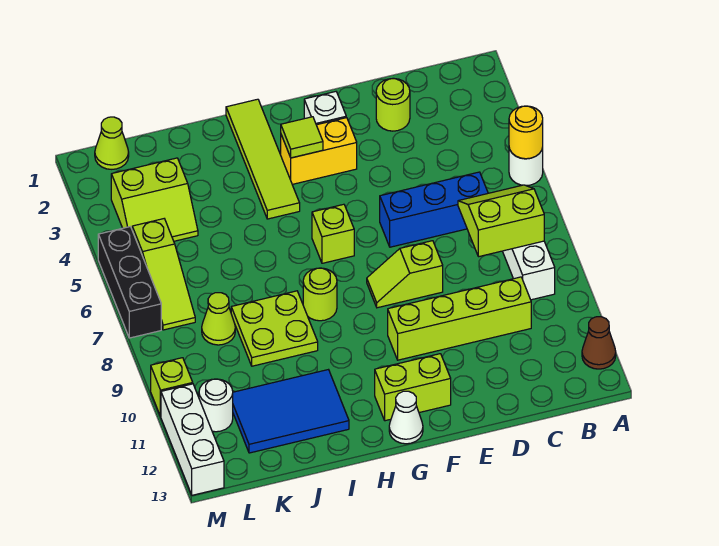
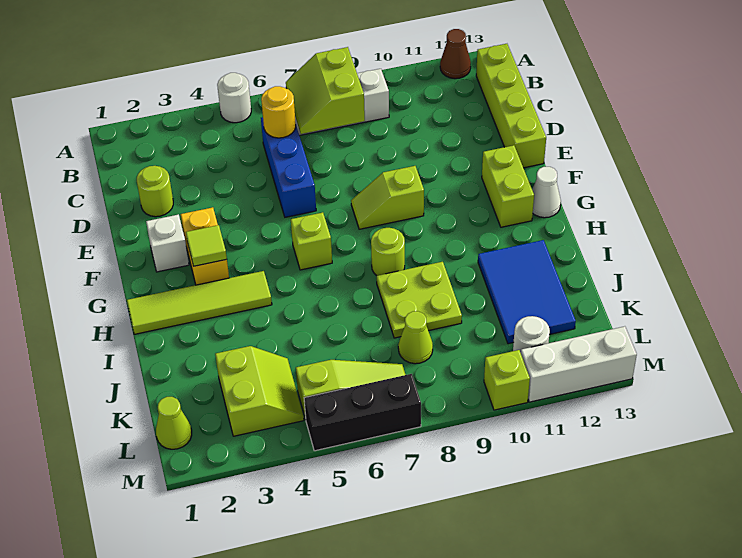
yellow round brick A5 level 2 -> yellow round brick C6 level 2
lime brick C10:F10 level 1 -> lime brick B13:E13 level 1
lime slope E8:F8 level 1 top E -> lime slope F8:F9 level 1 top 9

